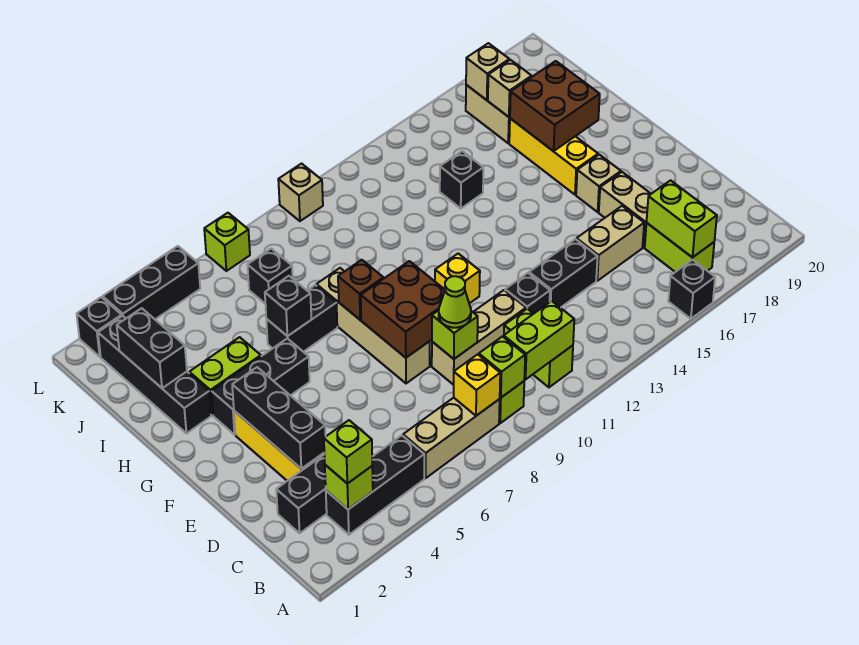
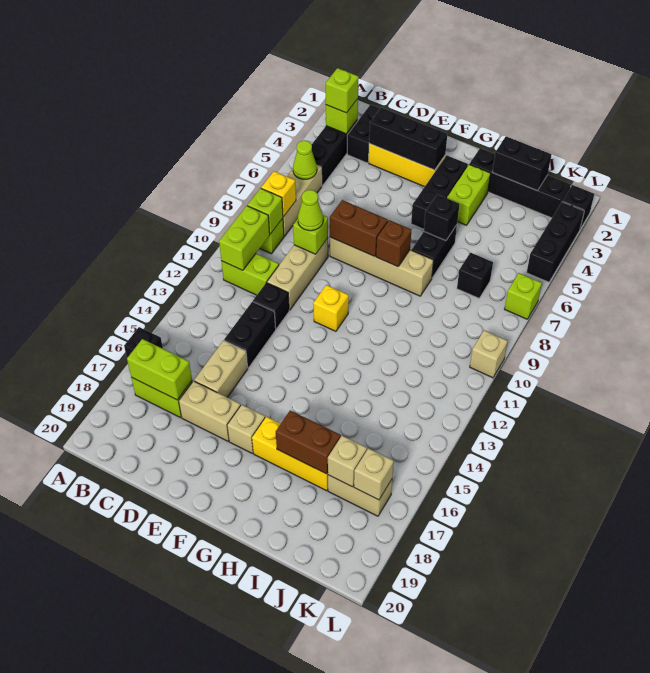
none -> lime cone B6 level 2
brown brick E8:F9 level 2 -> brown brick E8:F8 level 2
brown brick H17:I18 level 2 -> brown brick H17:I17 level 2
black brick I14 level 1 -> none

